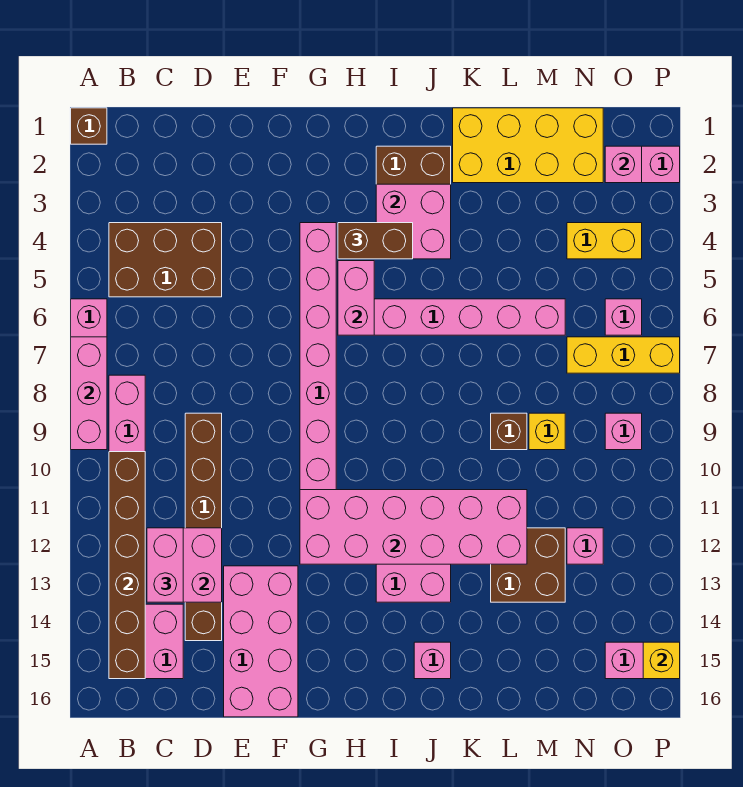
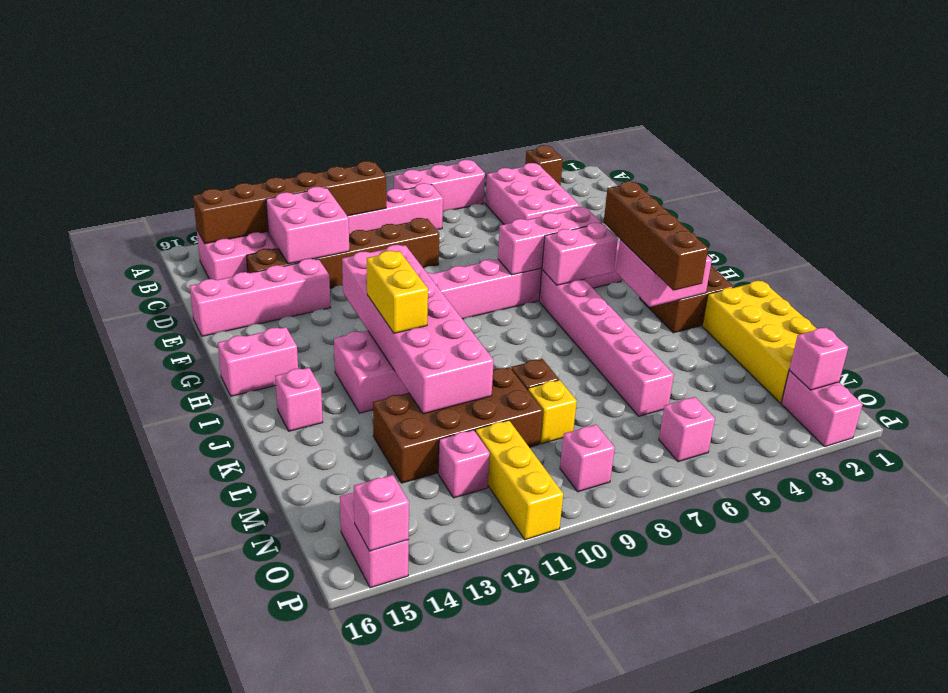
brown brick A1 level 1 -> brown brick A3 level 1
pink brick A7:A9 level 2 -> pink brick G5:G7 level 2
brown brick B4:D5 level 1 -> pink brick B4:D5 level 1
pink brick C12:C13 level 3 -> pink brick H15:H16 level 1
pink brick E13:F16 level 1 -> pink brick E13:E16 level 1
brown brick H4:I4 level 3 -> brown brick H4:K4 level 3
brown brick L12:M13 level 1 -> brown brick L10:M13 level 1
yellow brick N4:O4 level 1 -> yellow brick I12:J12 level 3
yellow brick N7:P7 level 1 -> yellow brick N11:P11 level 1
yellow brick P15 level 2 -> pink brick P15 level 2

